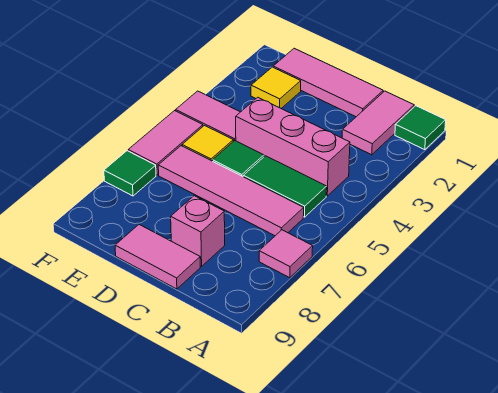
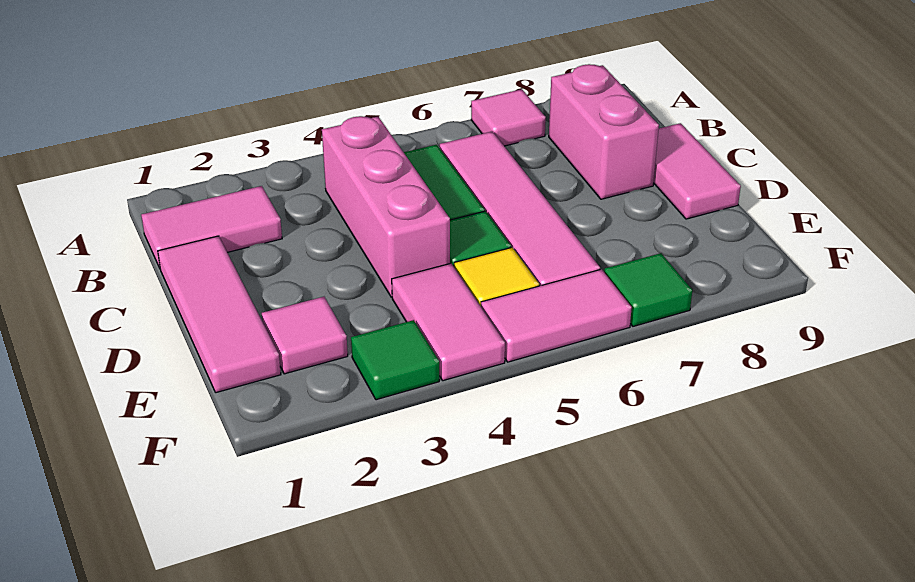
green tile A1 level 1 -> green tile F3 level 1
pink brick C8 level 1 -> pink brick B8:C8 level 1
yellow tile E2 level 1 -> pink tile E2 level 1

